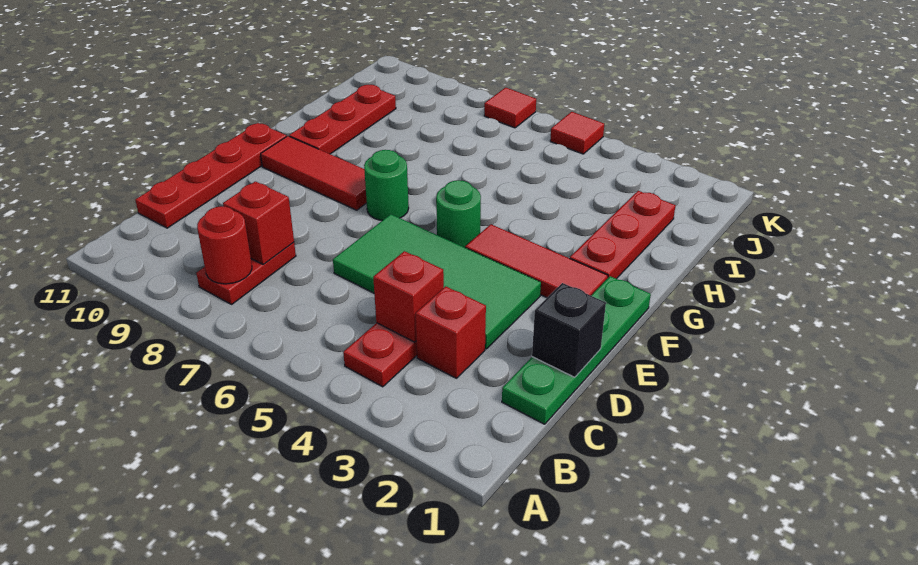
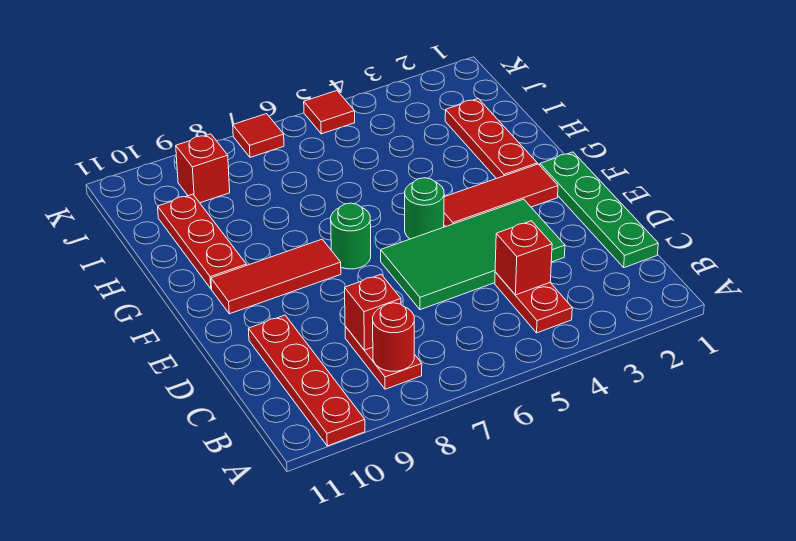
red brick C3 level 1 -> red brick J9 level 1
red plate C11:F11 level 1 -> red plate A10:D10 level 1
black brick D1 level 2 -> none

